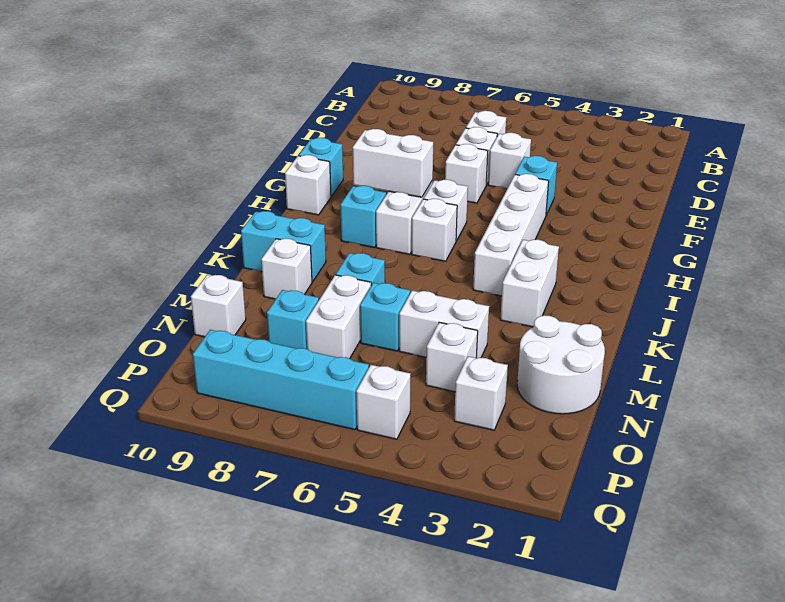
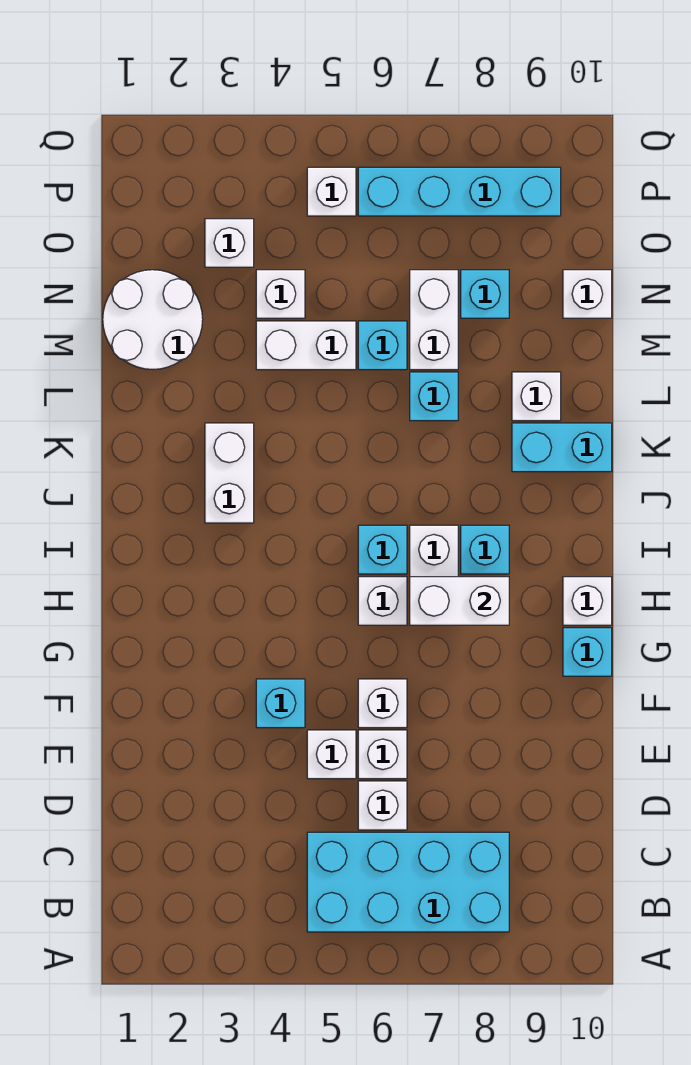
none -> cyan brick B5:C8 level 1
white brick G4:J4 level 1 -> none
white brick I6 level 1 -> cyan brick I6 level 1

